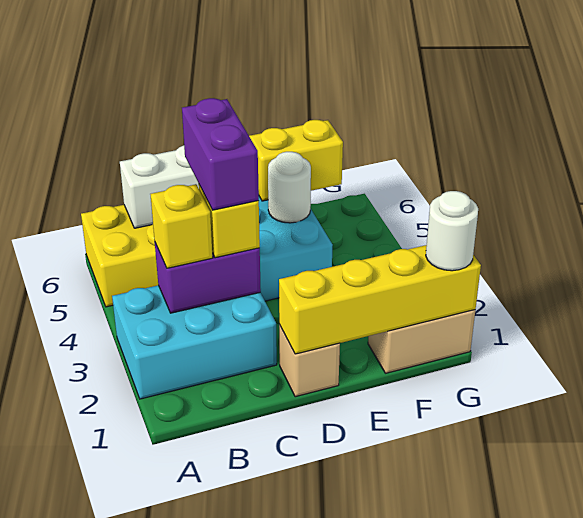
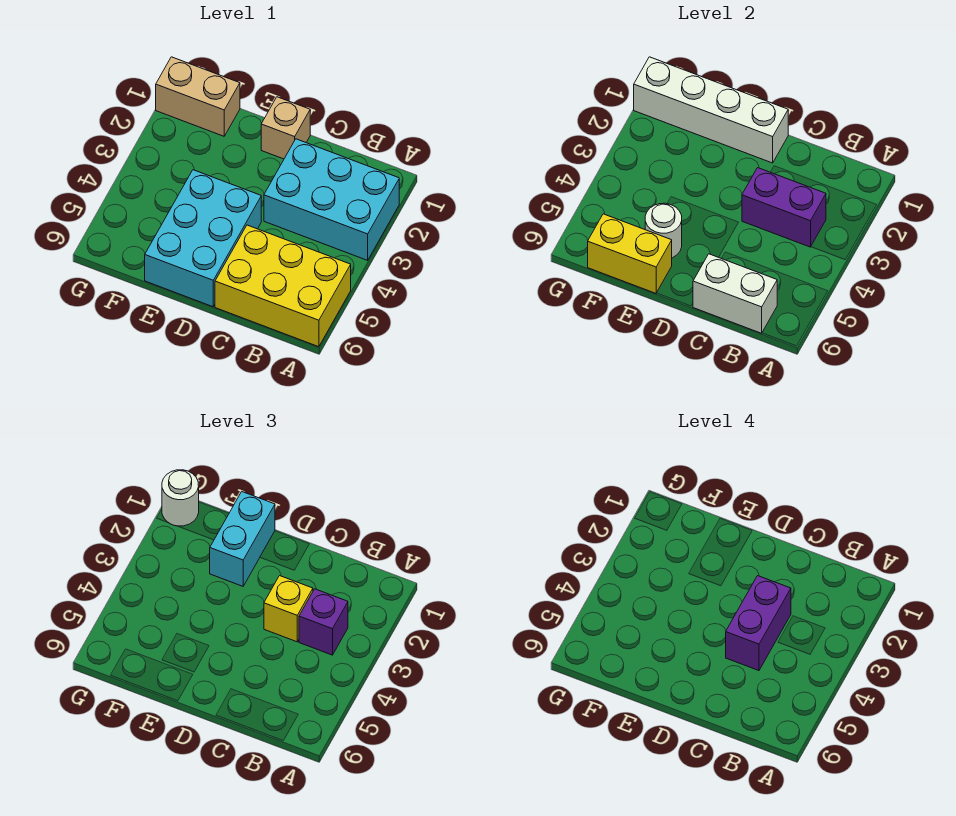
yellow brick B3 level 3 -> purple brick B3 level 3
yellow brick D1:G1 level 2 -> white brick D1:G1 level 2
none -> cyan brick E1:E2 level 3

